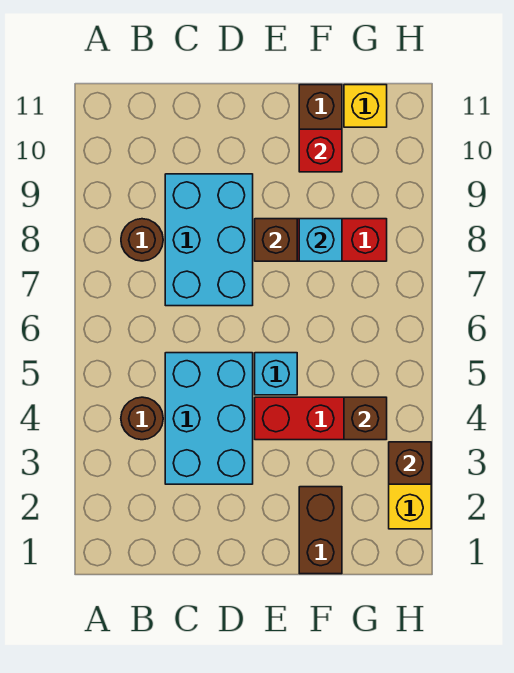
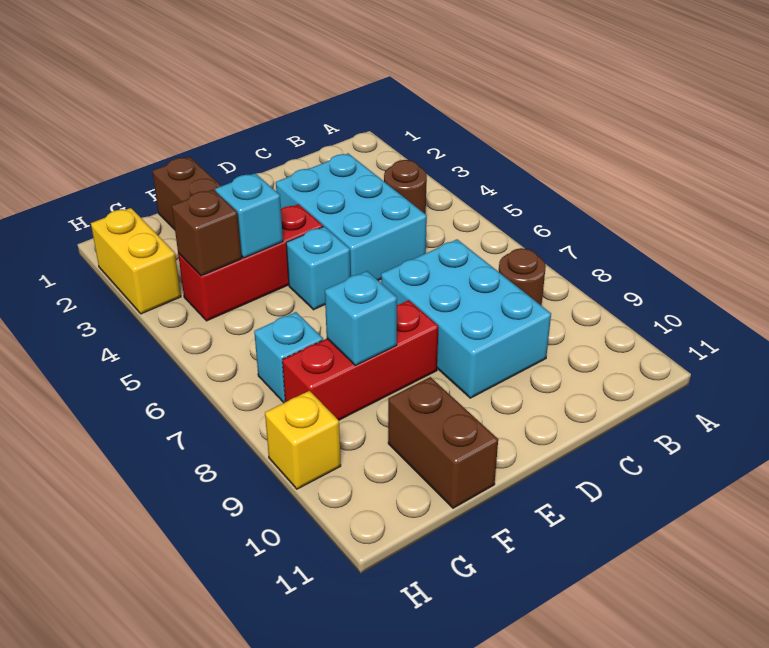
brown brick E8 level 2 -> none
none -> cyan brick F4 level 2
red brick F10 level 2 -> none
none -> cyan brick G7 level 1
yellow brick G11 level 1 -> yellow brick H9 level 1
brown brick H3 level 2 -> none

